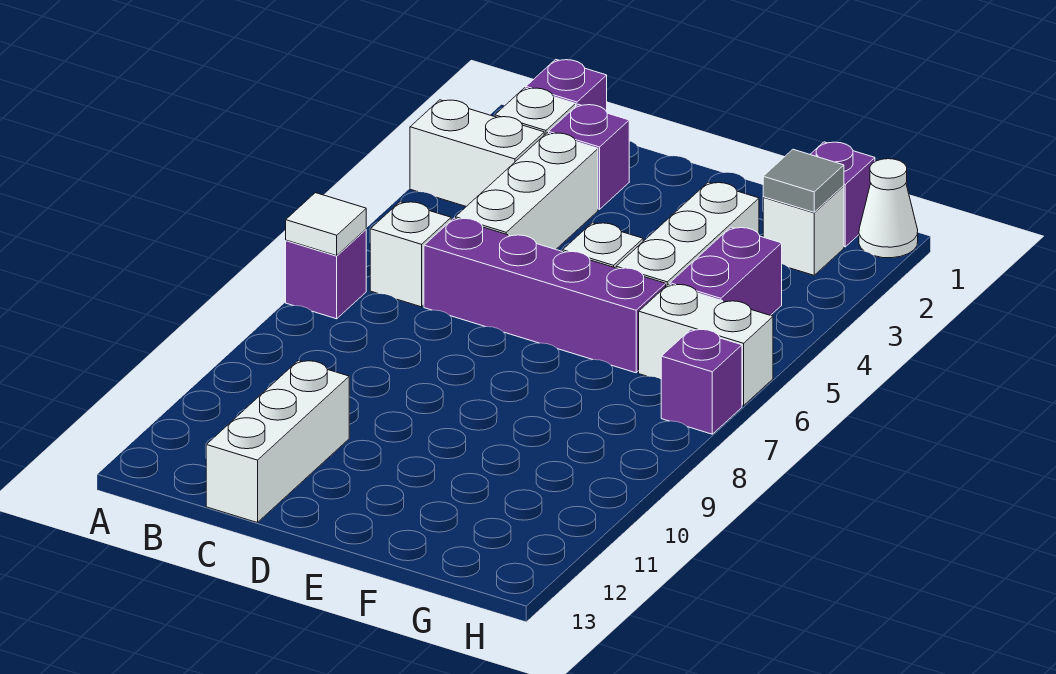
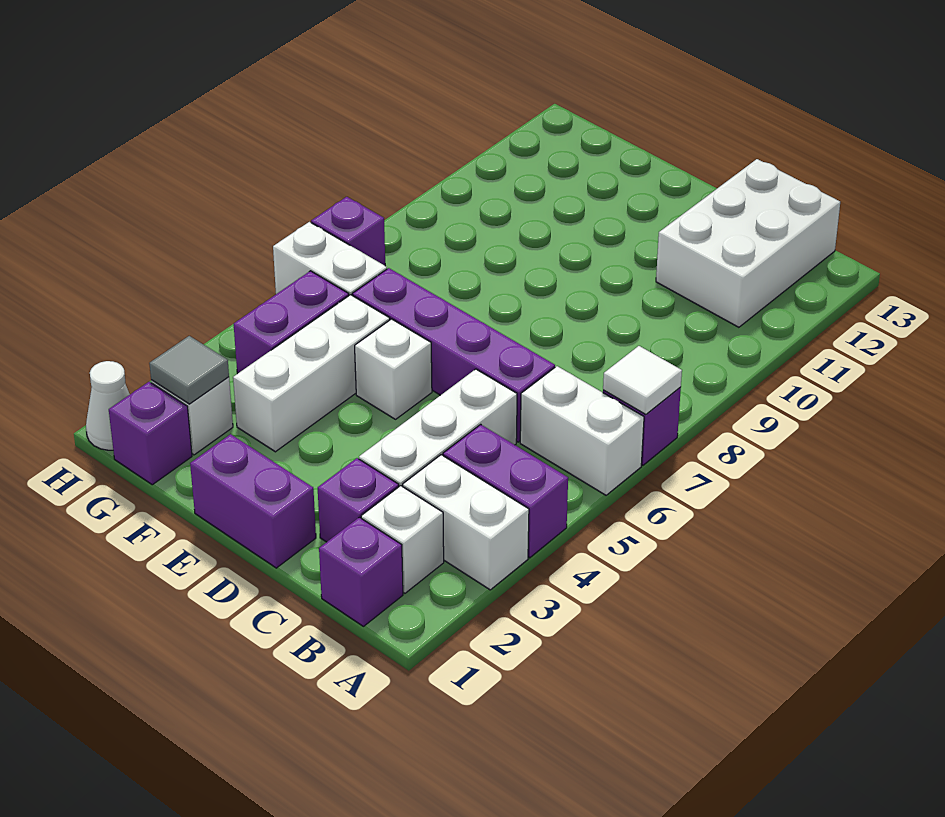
none -> purple brick A4:B4 level 1
white brick B6 level 1 -> white brick A6:B6 level 1
white brick C11:C13 level 1 -> white brick B11:C13 level 1
none -> purple brick D1:E1 level 1

